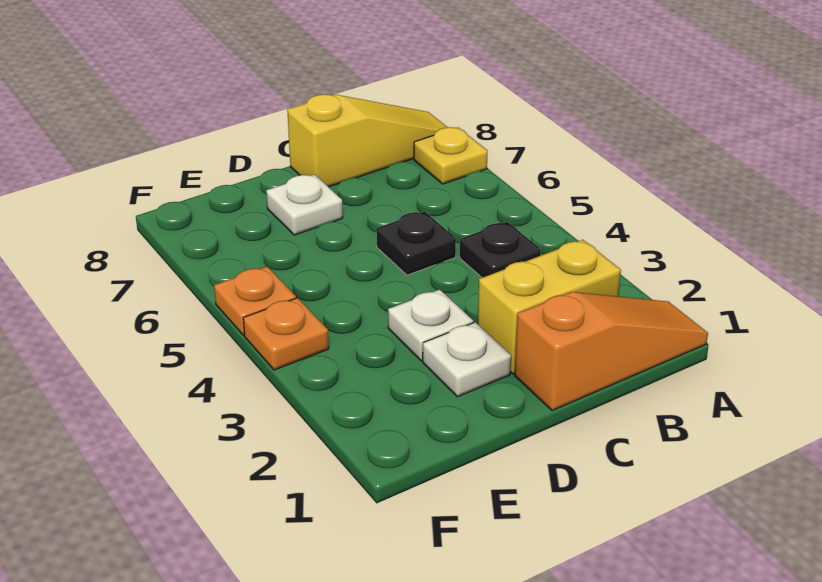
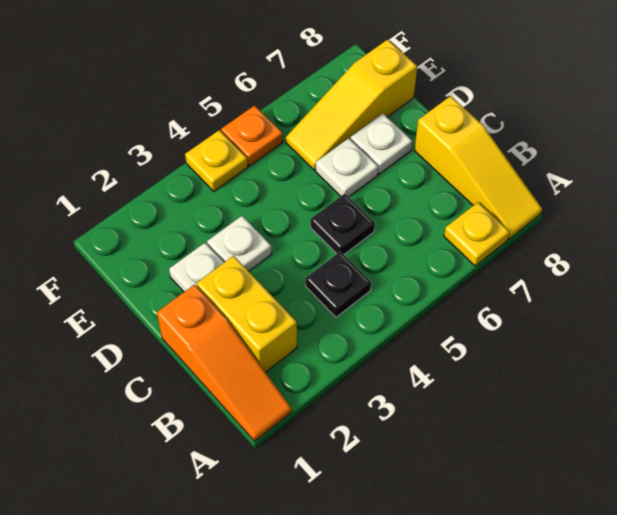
none -> white plate D6 level 1
none -> yellow slope E6:E8 level 1 top 8
orange plate F4 level 1 -> yellow plate F4 level 1

